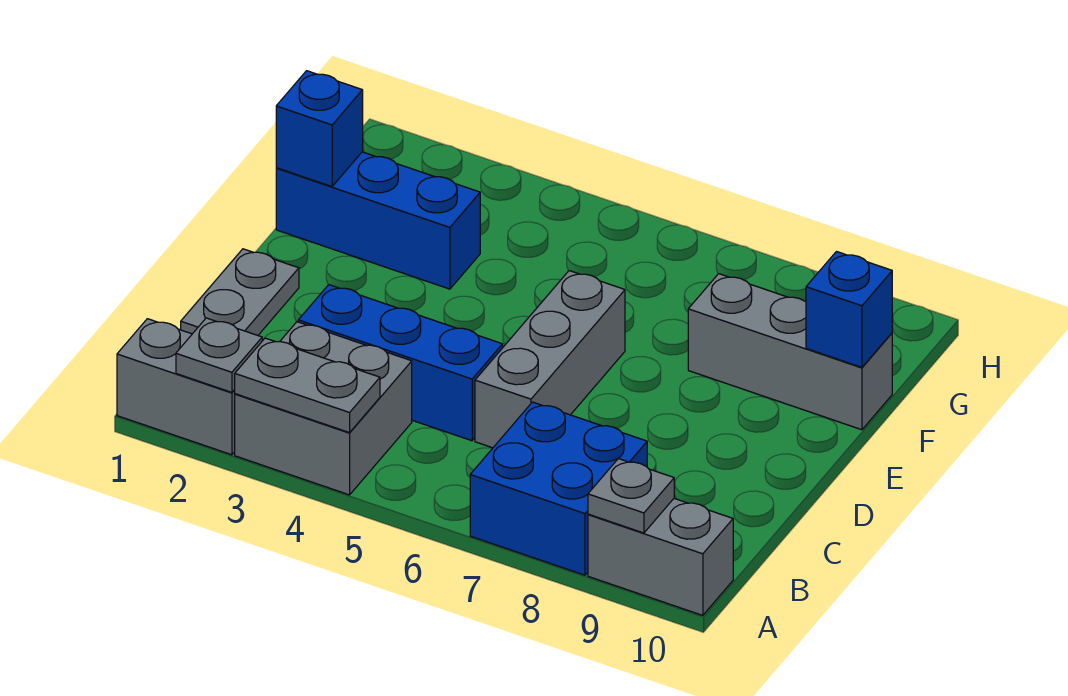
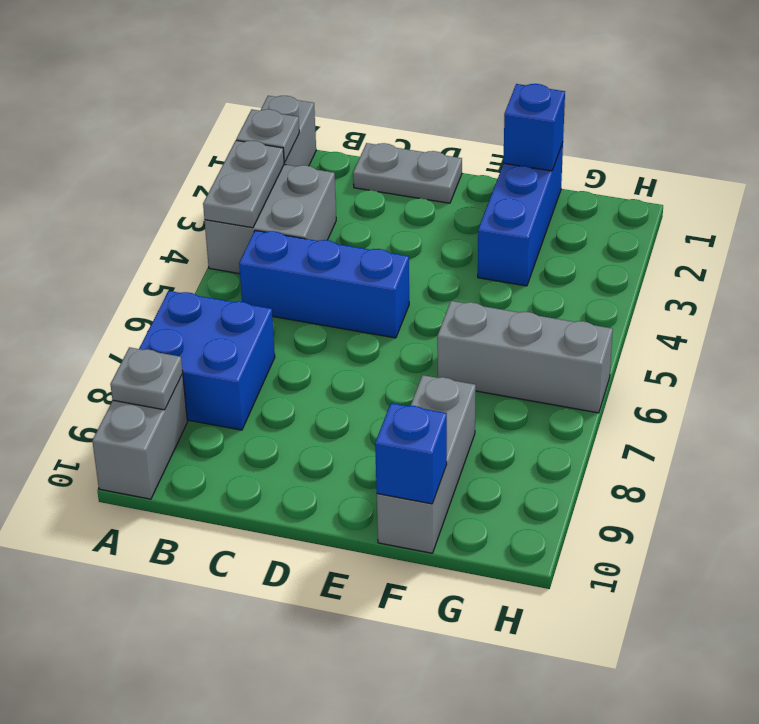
blue brick C3:C5 level 1 -> blue brick B5:D5 level 1
grey brick C6:E6 level 1 -> grey brick F6:H6 level 1

